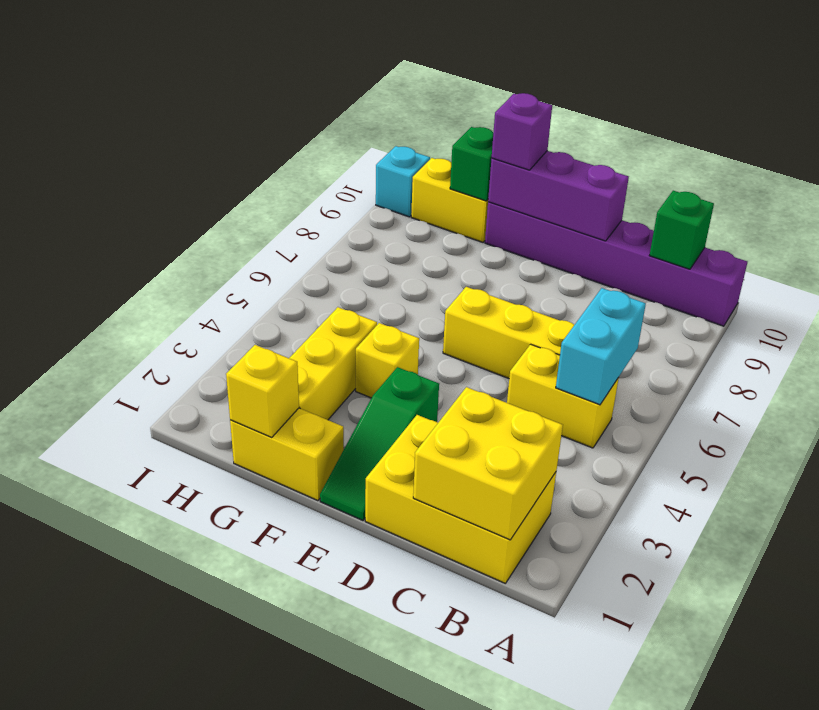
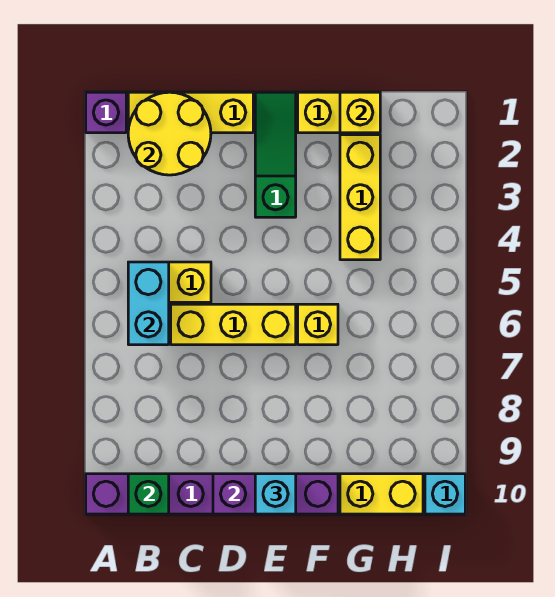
yellow brick B1:D2 level 1 -> yellow brick B1:D1 level 1
yellow brick B1:C2 level 2 -> yellow round brick B1:C2 level 2
none -> cyan brick E10 level 3
yellow brick F4 level 1 -> yellow brick F6 level 1
purple brick F10 level 3 -> purple brick A1 level 1
green brick G10 level 2 -> none

